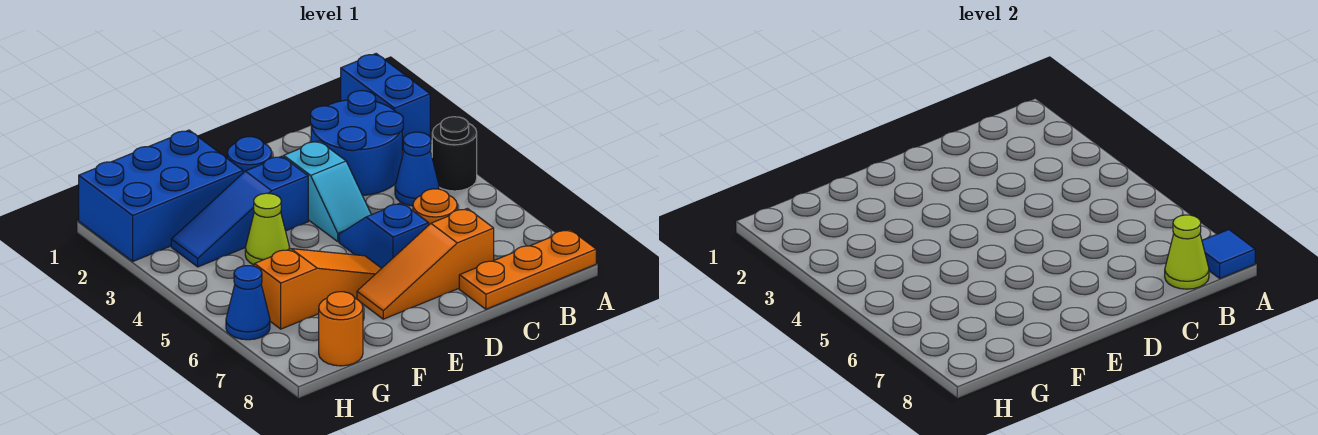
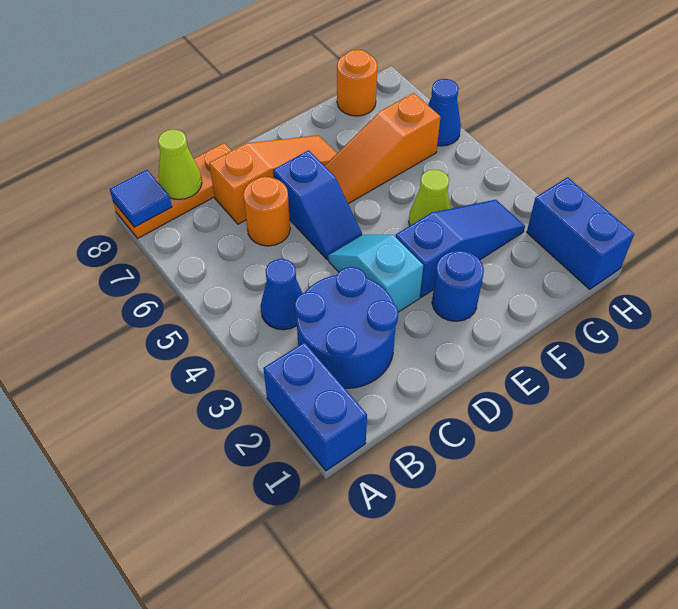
black round brick A4 level 1 -> none
blue brick F1:H2 level 1 -> blue brick H1:H2 level 1

